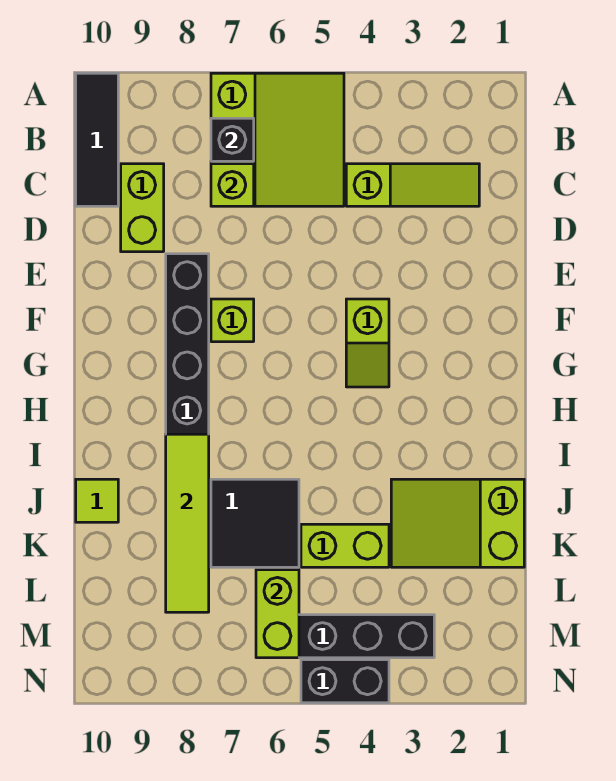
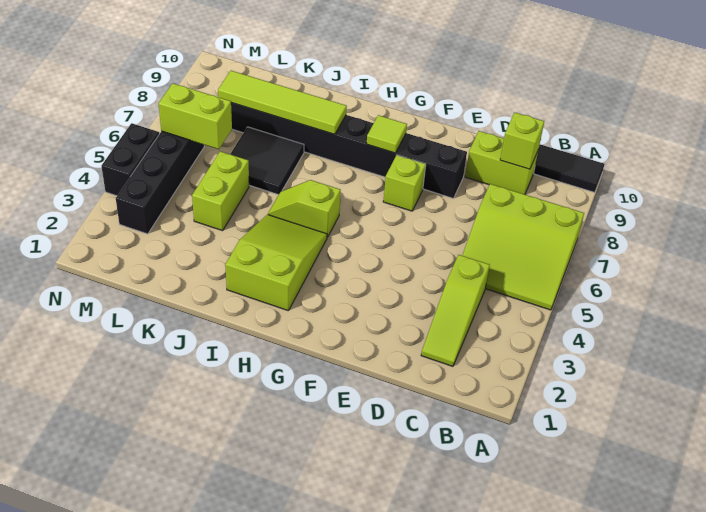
black brick B7 level 2 -> none
lime brick C7 level 2 -> lime brick C9 level 2
lime slope F4:G4 level 1 top F -> lime slope H5:I5 level 1 top H
lime slope J1:K3 level 1 top 1 -> lime slope H2:I4 level 1 top 2
lime tile J10 level 1 -> lime tile G8 level 2

